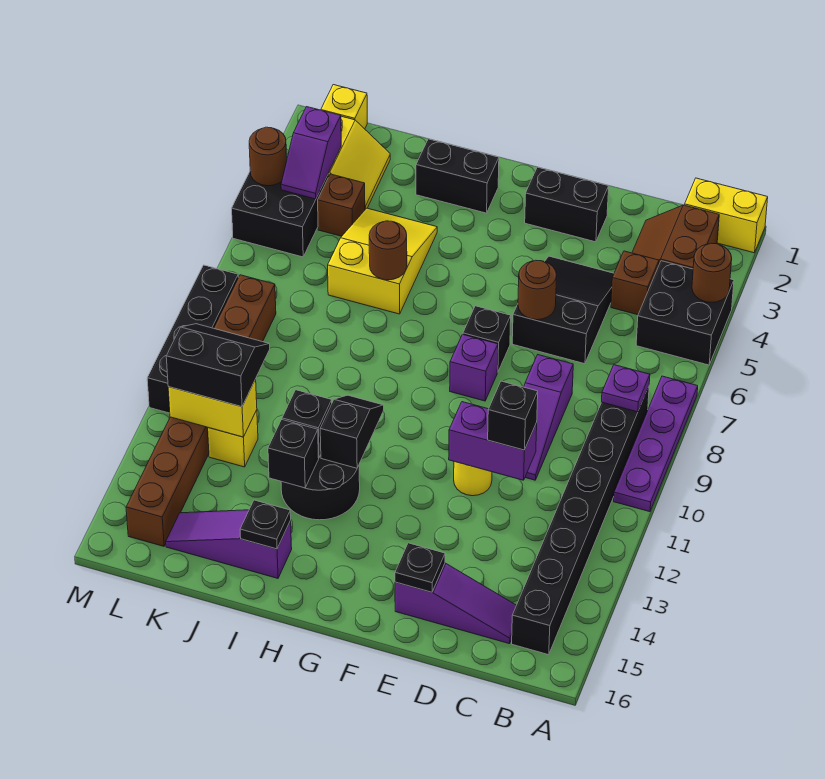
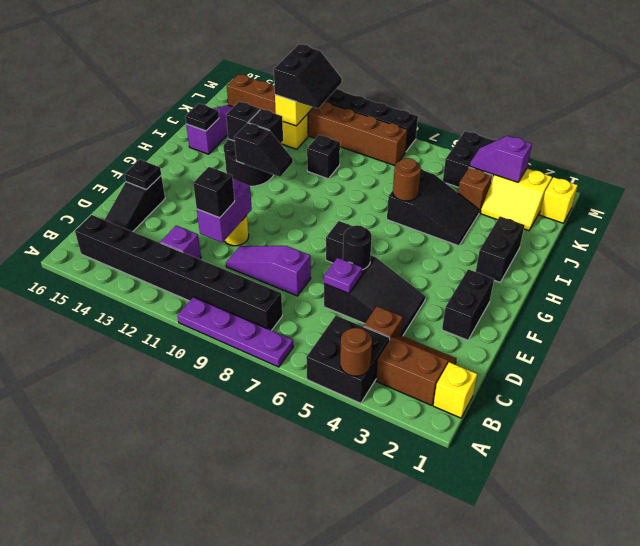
yellow brick A1:B1 level 1 -> yellow brick B1 level 1
purple plate B8 level 2 -> purple plate D6 level 2
purple slope C15:E15 level 1 top E -> black slope C15:E15 level 1 top E
brown round brick E6 level 2 -> black round brick E6 level 2
purple brick F8 level 1 -> purple brick C12 level 1
yellow slope I4:J6 level 1 top 6 -> black slope I4:J6 level 1 top 6
none -> black brick J10 level 1
brown round brick M4 level 2 -> none

